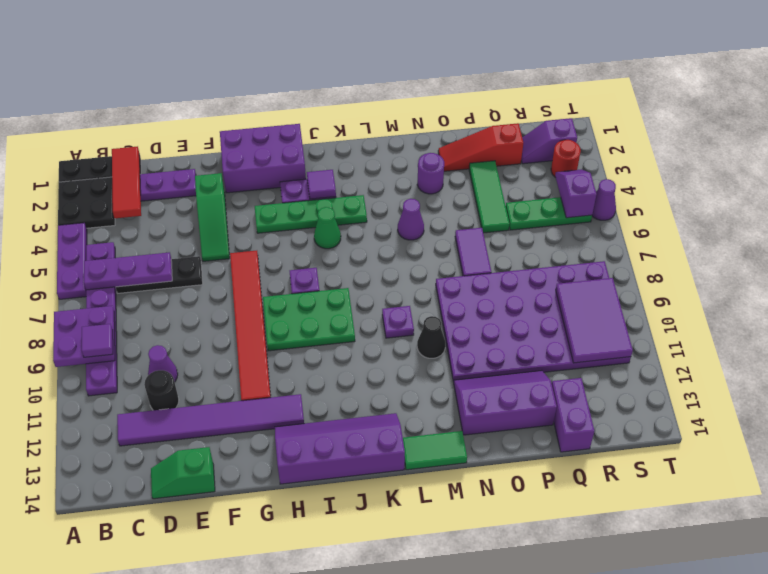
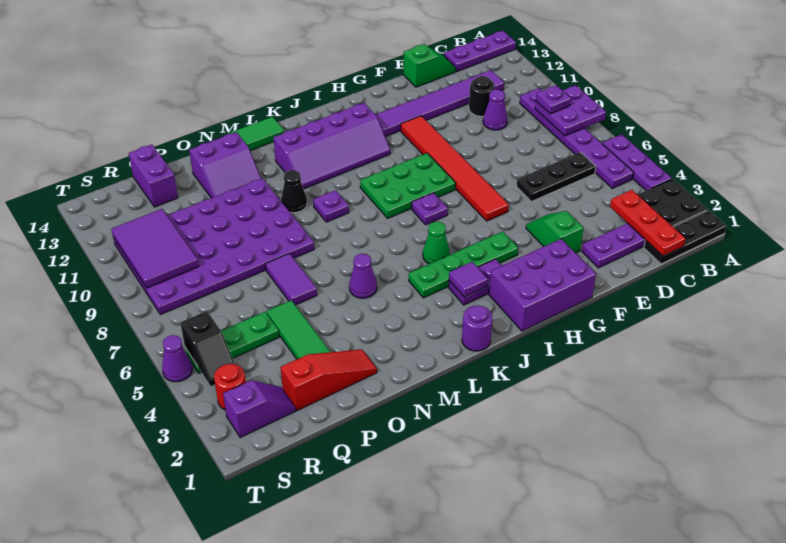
purple plate B6:D6 level 2 -> purple plate A14:C14 level 1
purple tile B9 level 3 -> purple plate B9 level 3
red tile C1:C3 level 2 -> red plate C1:C3 level 2
green slope F3:F5 level 1 top 3 -> green slope F3:F4 level 1 top 3
purple slope H13:K14 level 1 top 14 -> purple slope I11:L12 level 1 top 12
purple round brick N3 level 1 -> purple round brick K1 level 1
purple slope N12:P13 level 1 top 13 -> purple slope N12:O13 level 1 top 13
purple slope S4:S5 level 2 top 5 -> black slope S4:S5 level 2 top 5

